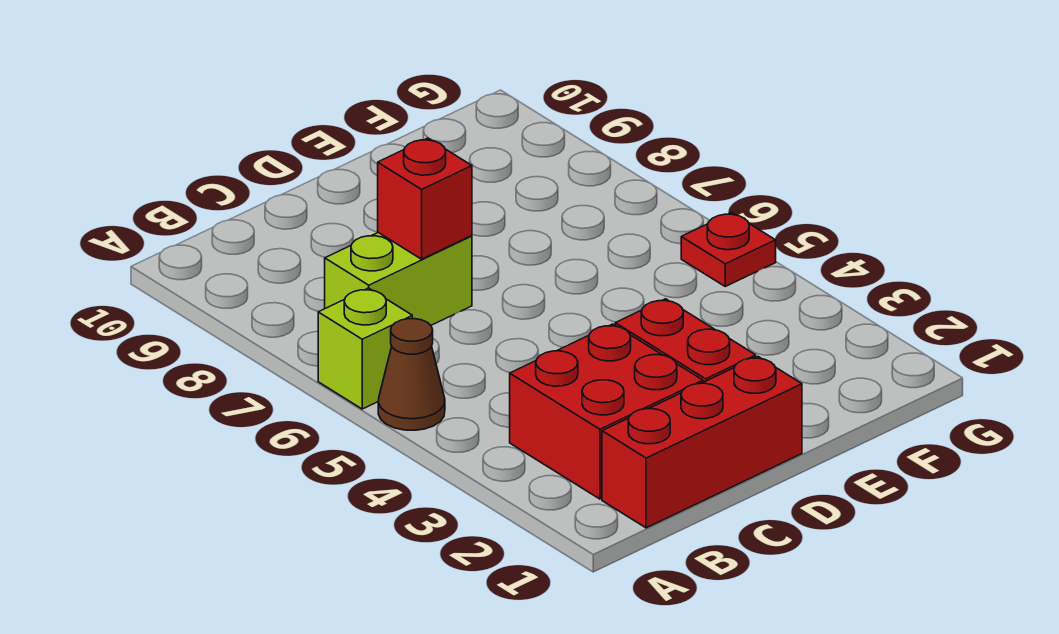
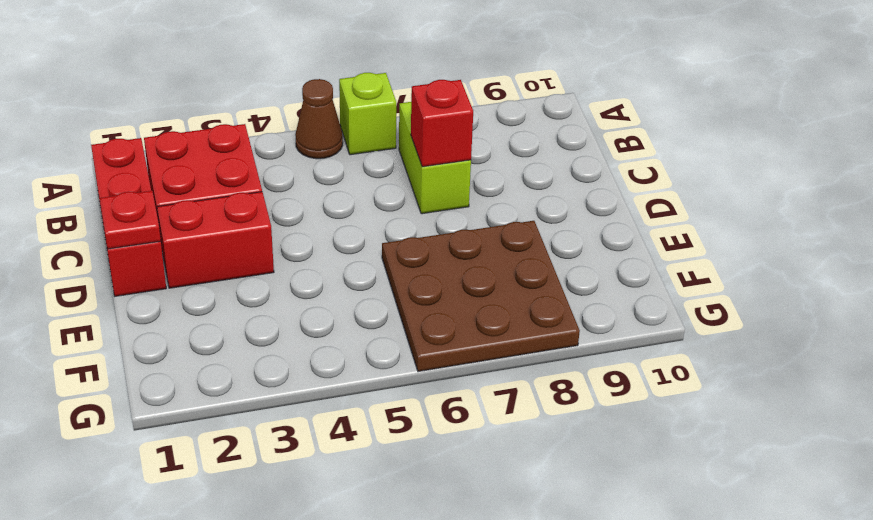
none -> brown plate E6:G8 level 1
red plate G5 level 1 -> red plate D1 level 2

